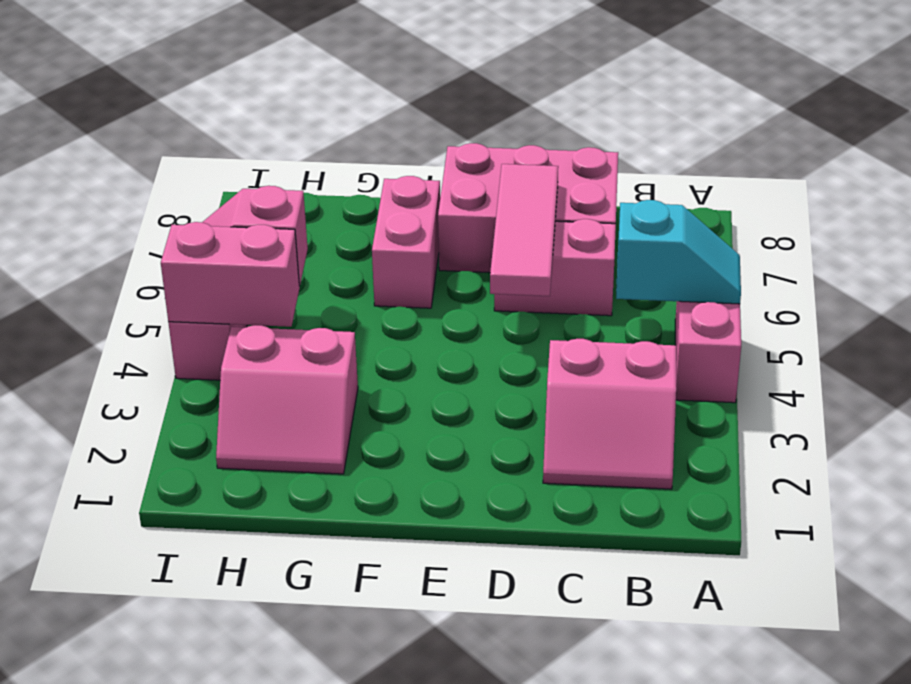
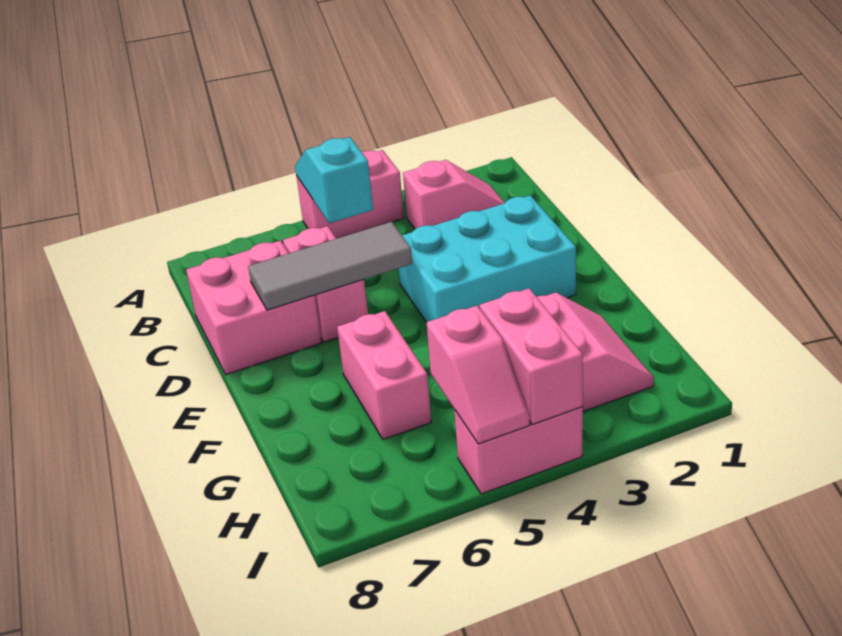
pink slope B2:C3 level 1 top 3 -> pink slope B2:B3 level 1 top 3
pink brick C7:E8 level 1 -> pink brick C7:D8 level 1
none -> cyan brick D2:E4 level 1
pink tile D5:D7 level 2 -> grey tile D5:D7 level 2
pink brick F6:F7 level 1 -> pink brick F6:G6 level 1

